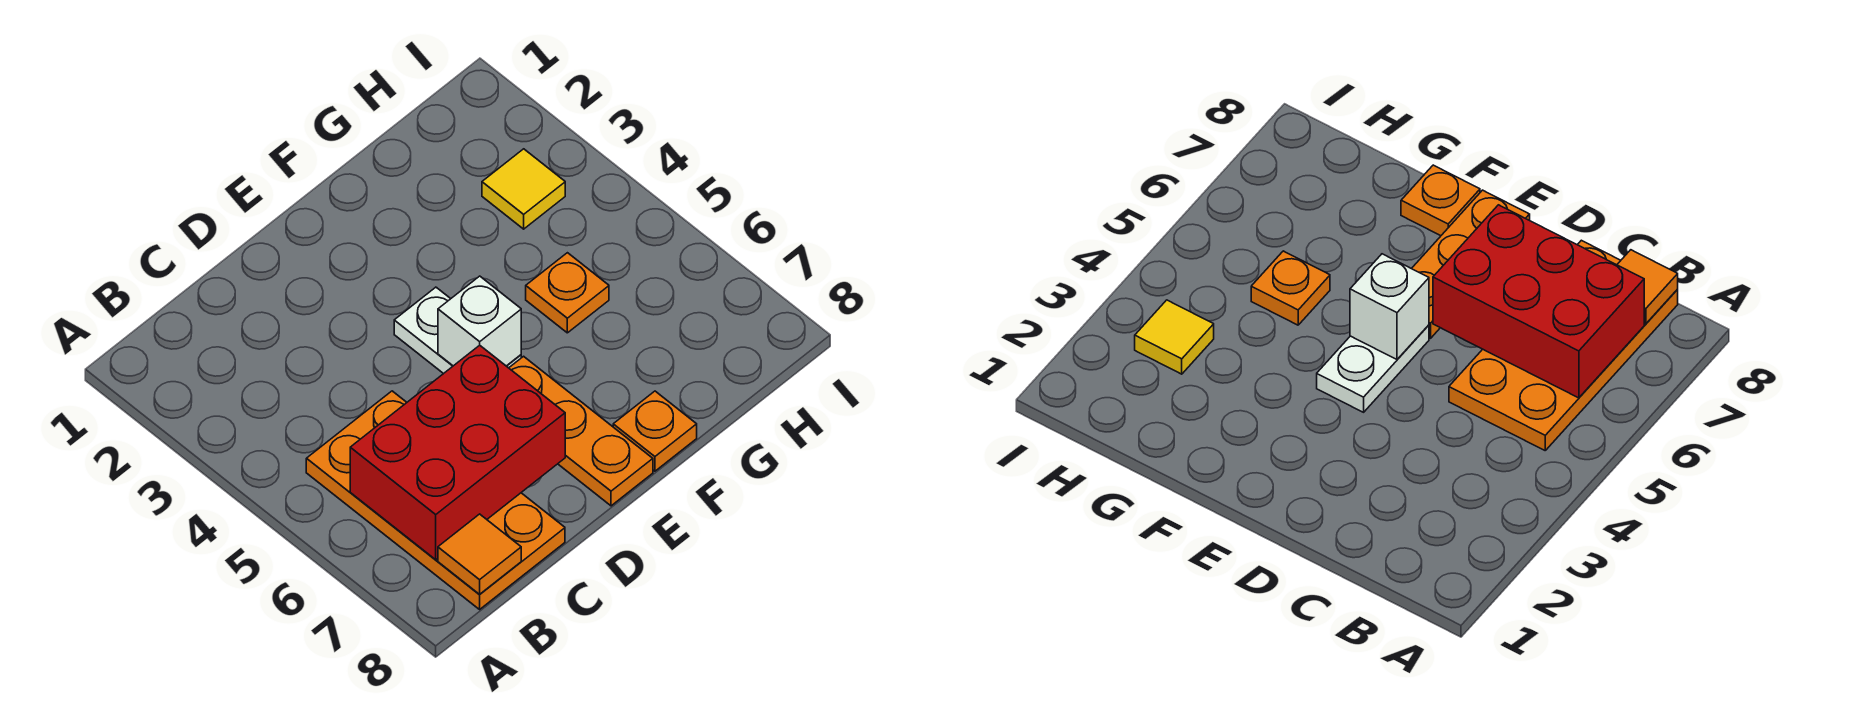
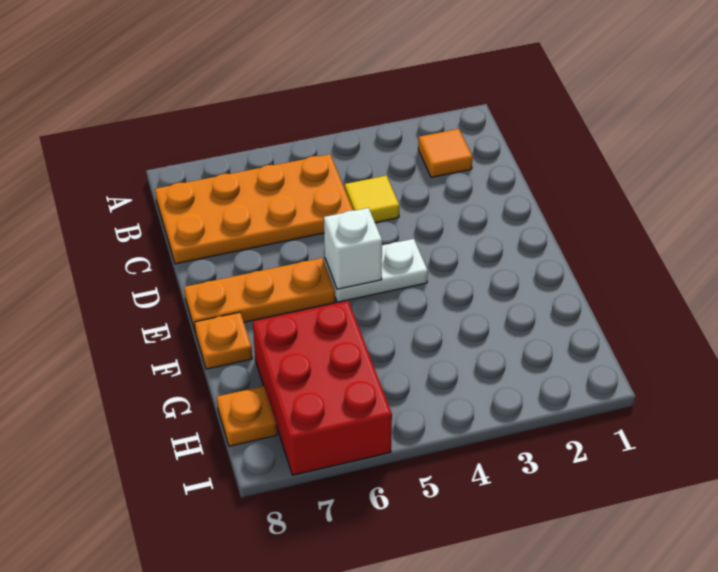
red brick B6:D7 level 2 -> red brick G6:I7 level 1
orange tile B8 level 2 -> orange tile B2 level 1
orange plate G5 level 1 -> orange plate H8 level 1
yellow tile H3 level 1 -> yellow tile C4 level 1

